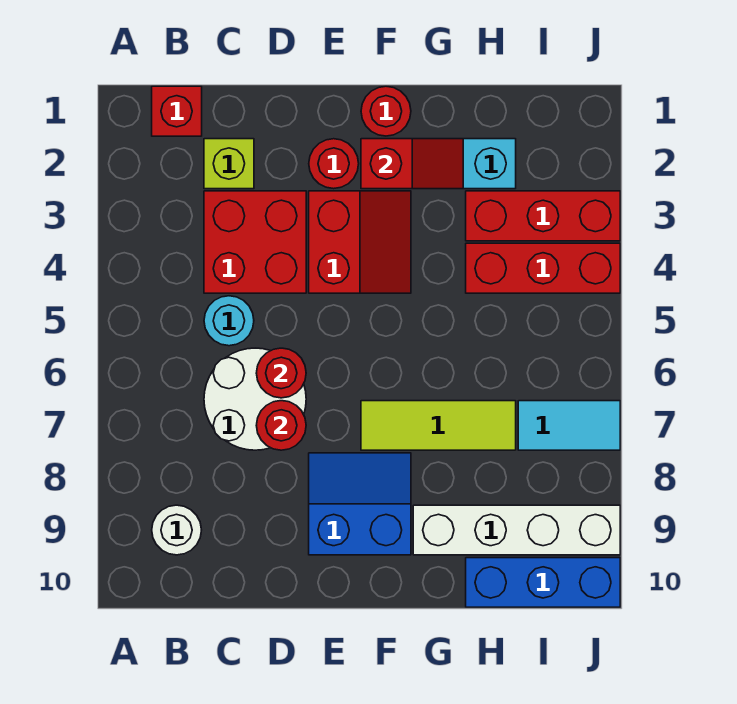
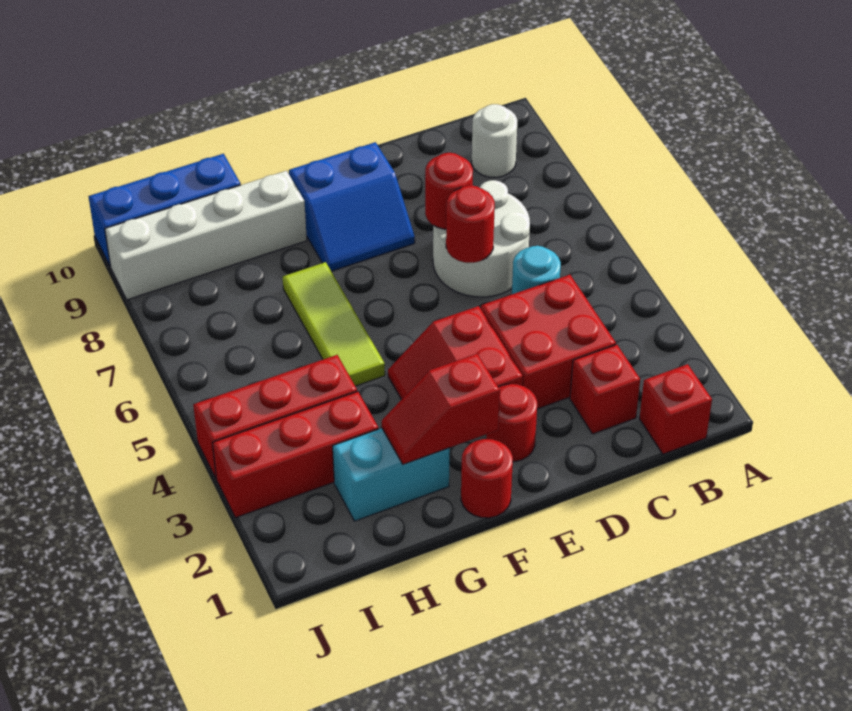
lime brick C2 level 1 -> red brick C2 level 1
lime tile F7:H7 level 1 -> lime tile G5:G7 level 1
cyan tile I7:J7 level 1 -> none

